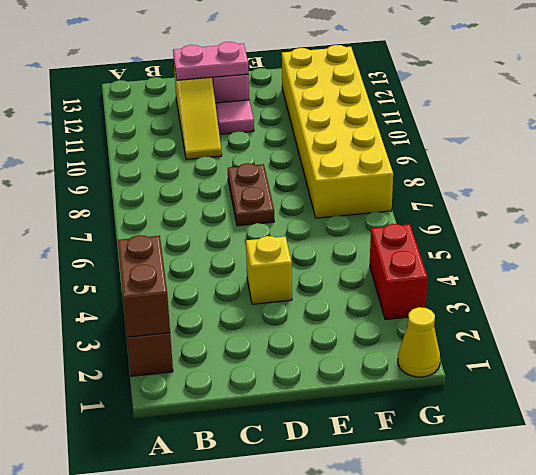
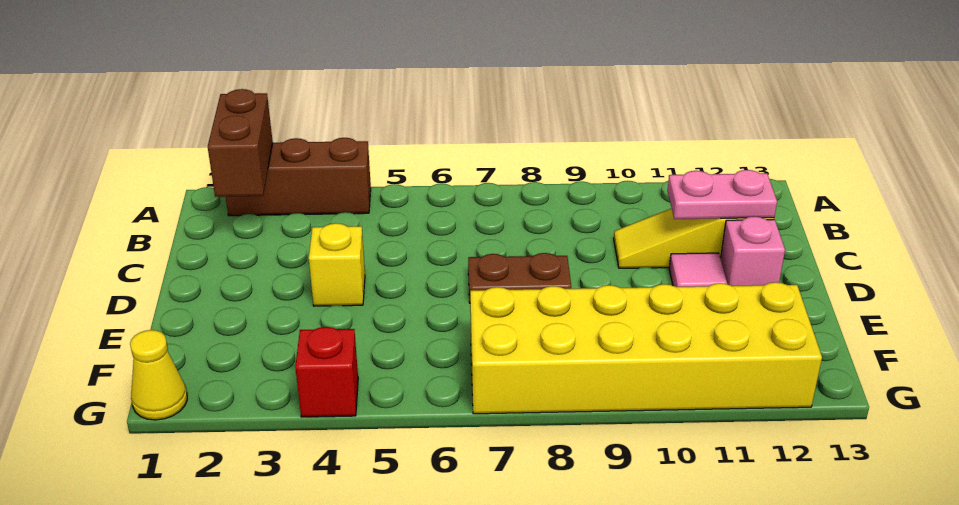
brown brick A2:A3 level 2 -> brown brick A2:B2 level 2
pink plate C12:D12 level 2 -> pink plate C11:C12 level 2
red brick G3:G4 level 1 -> red brick G4 level 1

